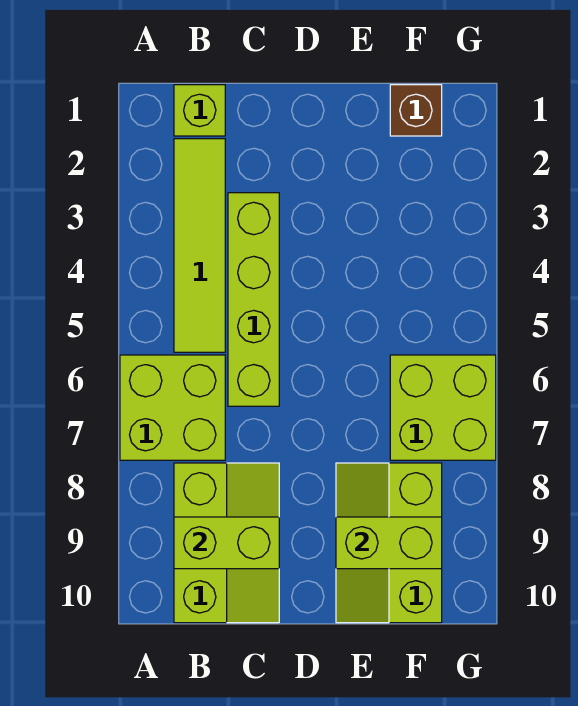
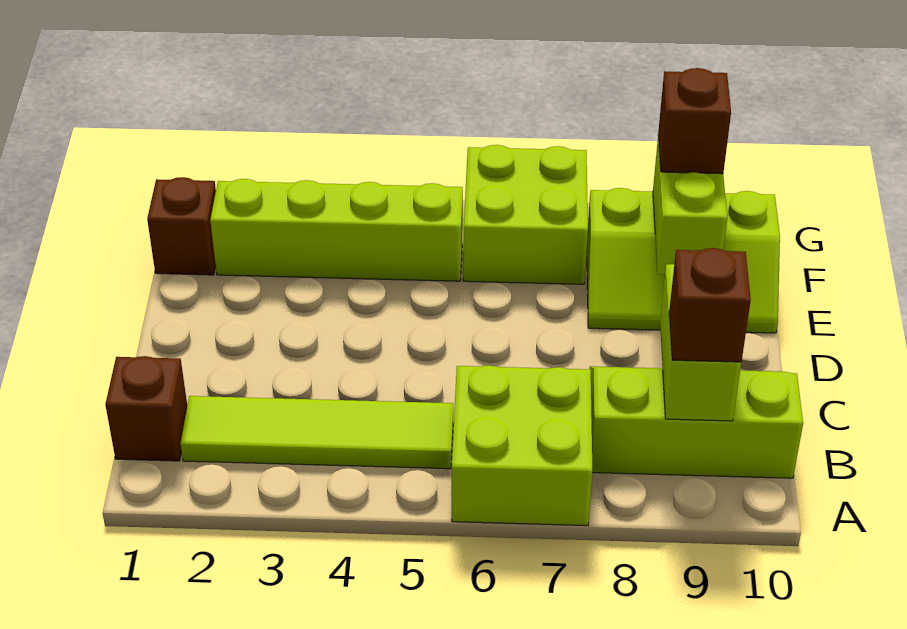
lime brick B1 level 1 -> brown brick B1 level 1
none -> brown brick B9 level 3
lime brick C3:C6 level 1 -> lime brick F2:F5 level 1
none -> brown brick F9 level 3

